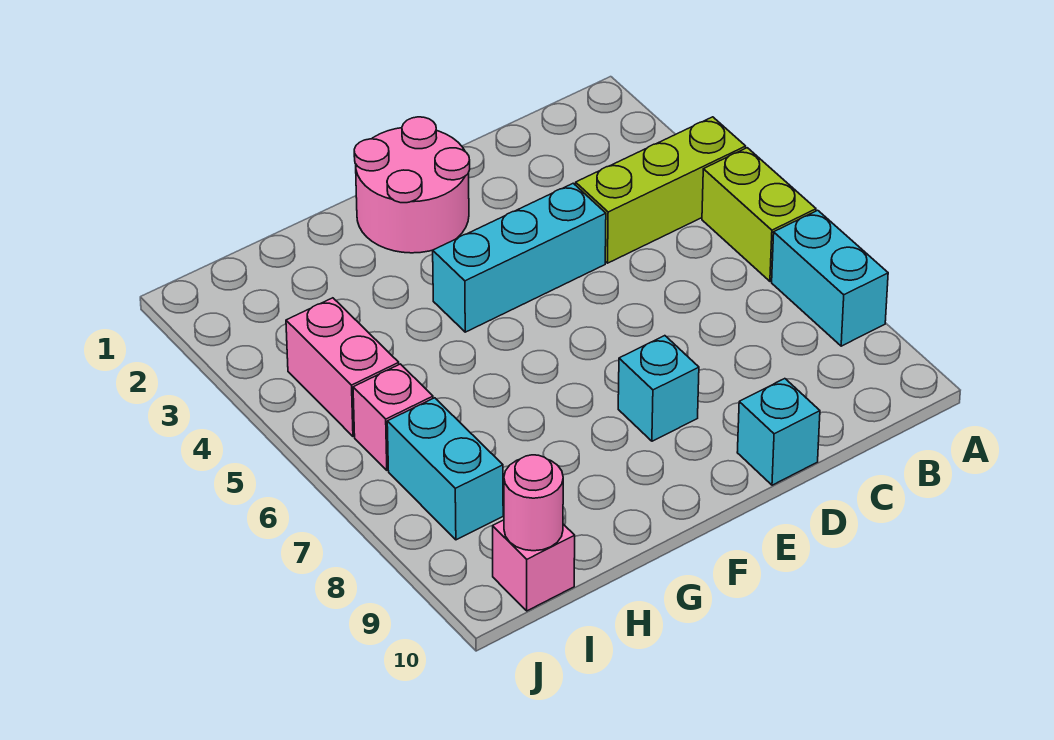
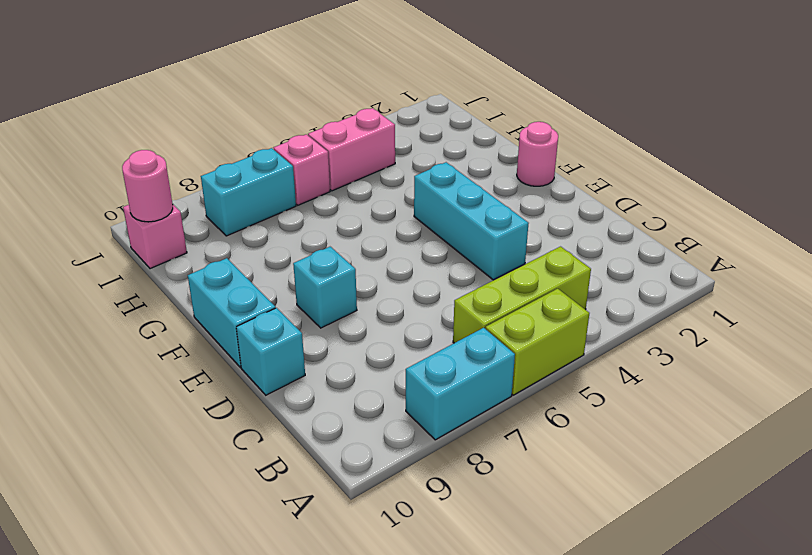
lime brick A4:C4 level 1 -> lime brick B4:B6 level 1
pink round brick E1:F2 level 1 -> pink round brick F1 level 1
none -> cyan brick E10:F10 level 1

